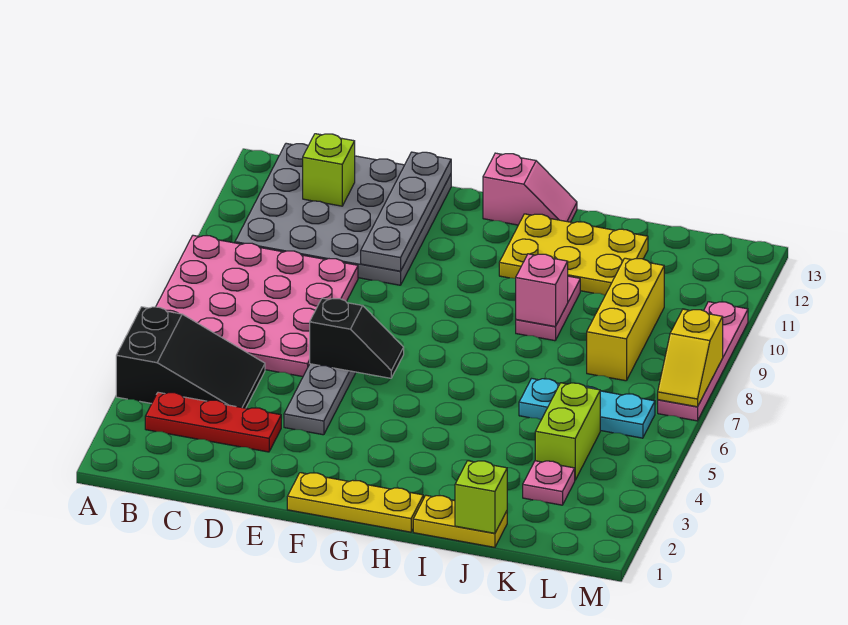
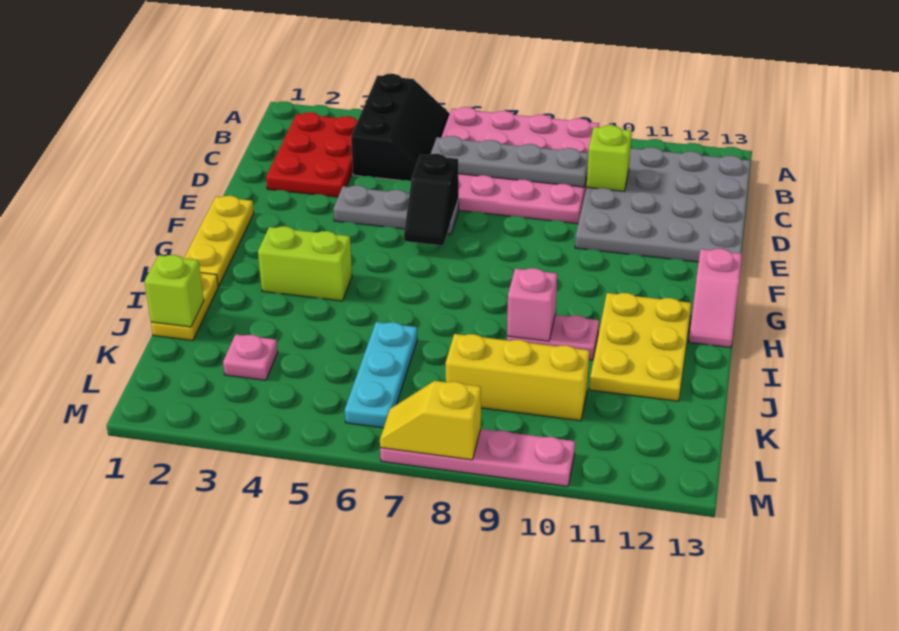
black slope A4:C5 level 1 top A -> black slope A4:C5 level 1 top 4
red plate B3:D3 level 1 -> red plate B2:D3 level 1
lime brick C12 level 2 -> lime brick C10 level 2
grey plate E10:E13 level 2 -> grey plate C6:C9 level 2
lime brick K4:K5 level 1 -> lime brick H3:H4 level 1

